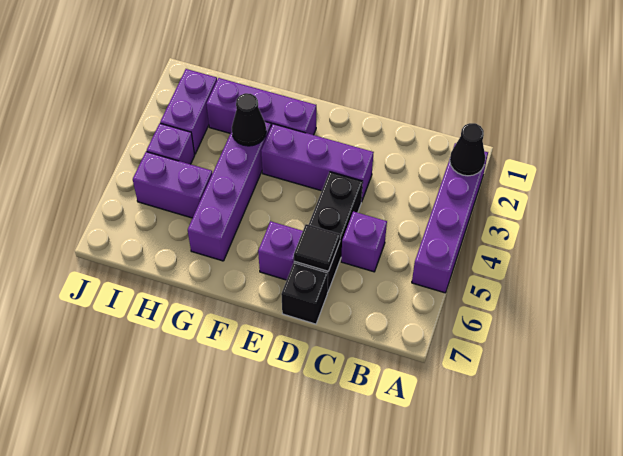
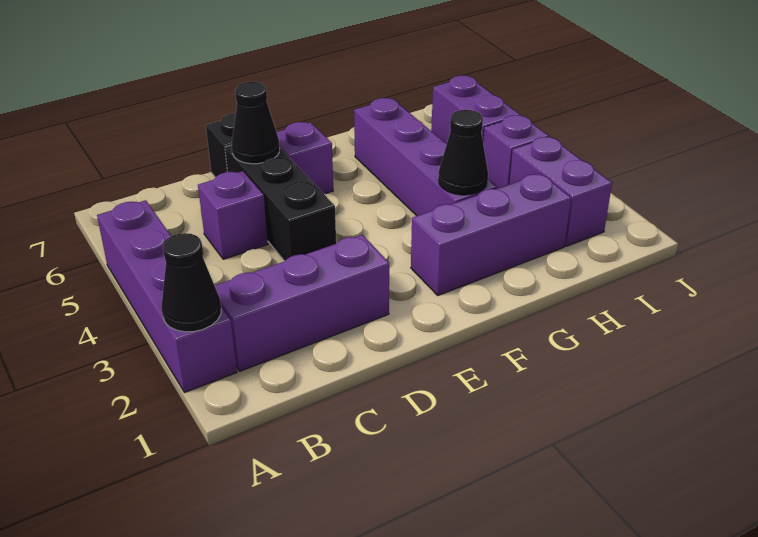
purple brick D3:F3 level 1 -> purple brick B2:D2 level 1
black tile D6 level 2 -> black cone D6 level 2
purple brick H5:I5 level 1 -> purple brick I5:I6 level 1

